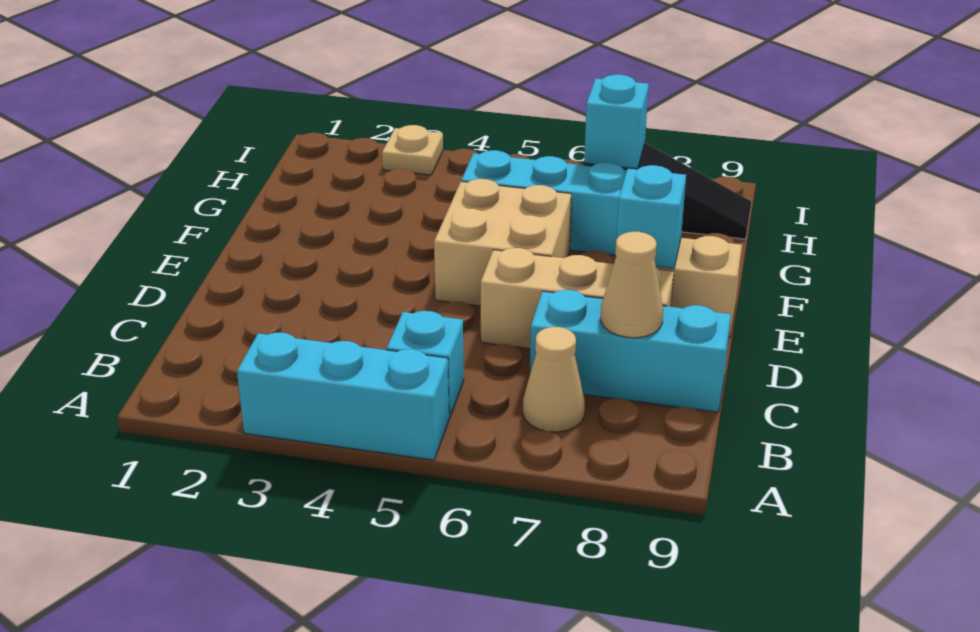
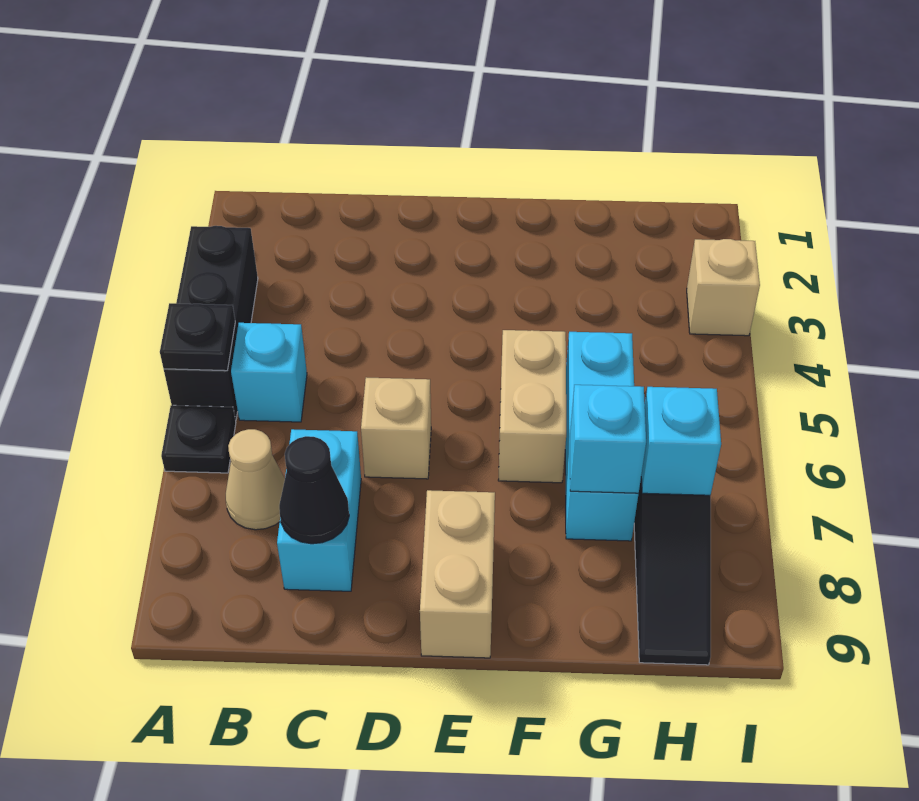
cyan brick A3:A5 level 1 -> black brick A3:A5 level 1
none -> black plate A5 level 2
none -> black plate A6 level 1
cyan brick C7:C9 level 1 -> cyan brick C7:C8 level 1
tan cone C8 level 2 -> black cone C8 level 2
tan brick D6:D8 level 1 -> tan brick D6 level 1
tan brick E5:F6 level 1 -> tan brick F5:F6 level 1
cyan brick E8 level 2 -> cyan brick G7 level 2
tan plate I3 level 1 -> tan brick I3 level 1

